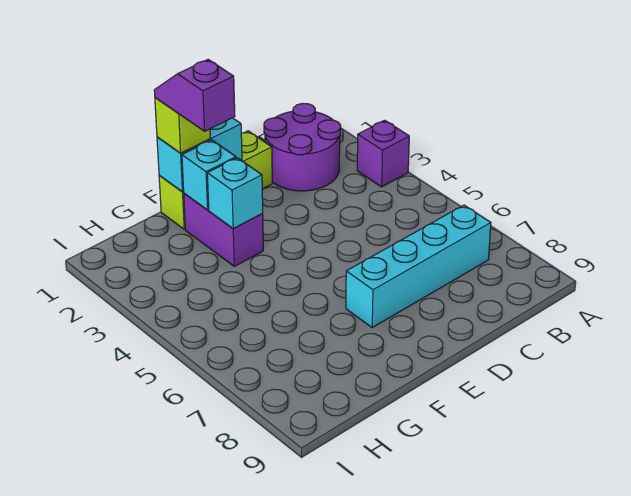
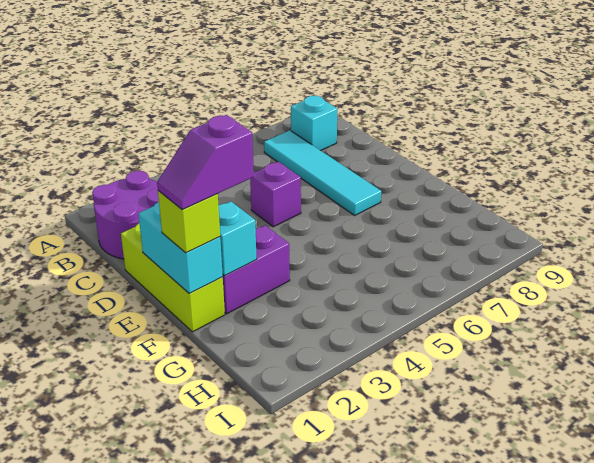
purple brick A3 level 1 -> purple brick D5 level 1
cyan brick B7:E7 level 1 -> cyan tile B7:E7 level 1
cyan brick F3 level 2 -> cyan brick B8 level 1

